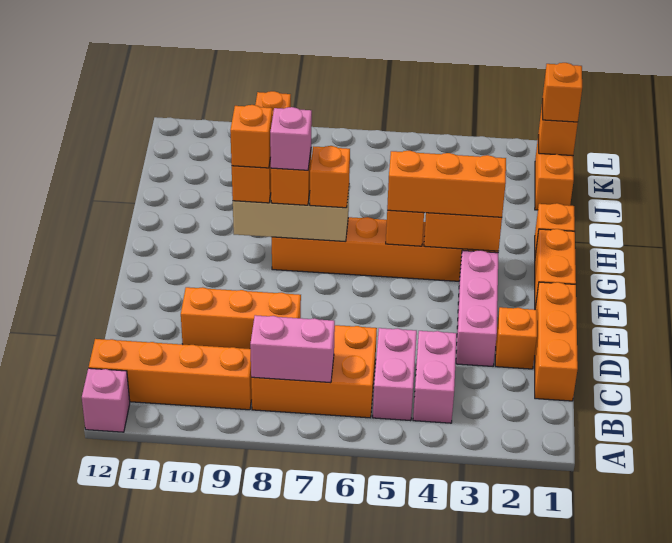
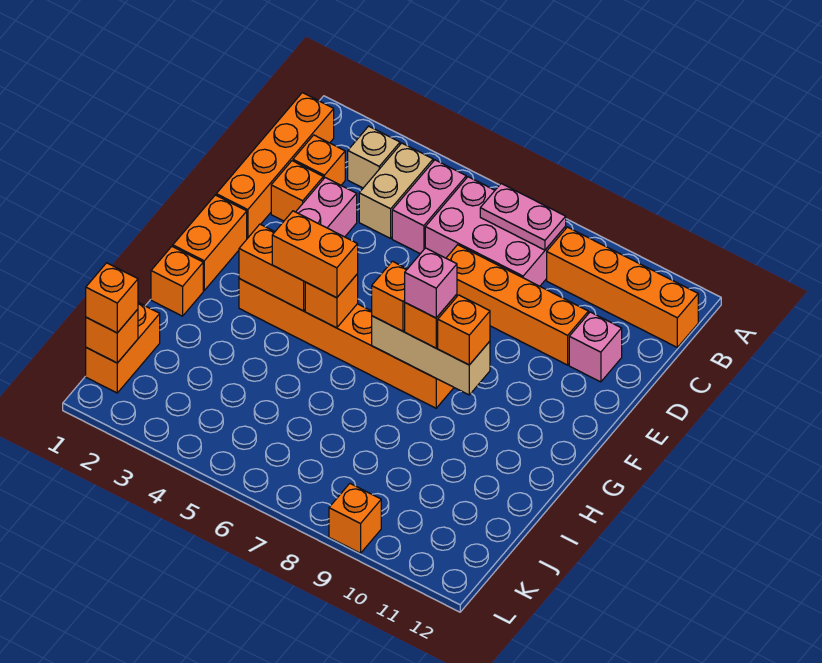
pink brick A12 level 1 -> pink brick D11 level 1
none -> tan brick B3 level 1
pink brick B4:C4 level 1 -> tan brick B4:C4 level 1
orange brick B6:C8 level 1 -> pink brick B6:C8 level 1
pink brick B7:B8 level 2 -> pink plate B7:B8 level 2
orange brick C1:E1 level 1 -> orange brick B1:E1 level 1
orange brick D8:D10 level 1 -> orange brick D7:D10 level 1
orange brick G3:G5 level 3 -> orange brick G4:G5 level 3
orange brick G9 level 4 -> orange brick C2 level 1

